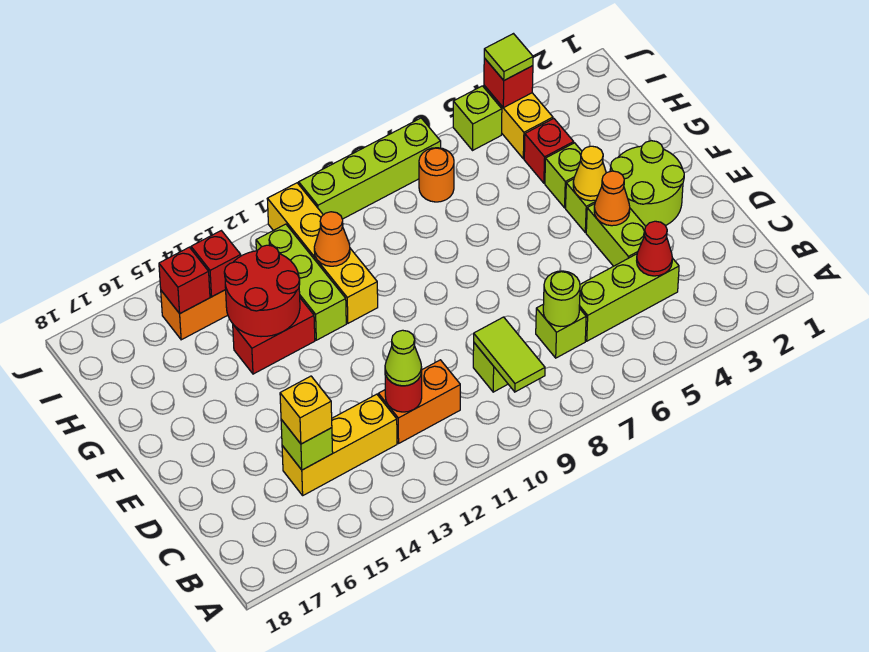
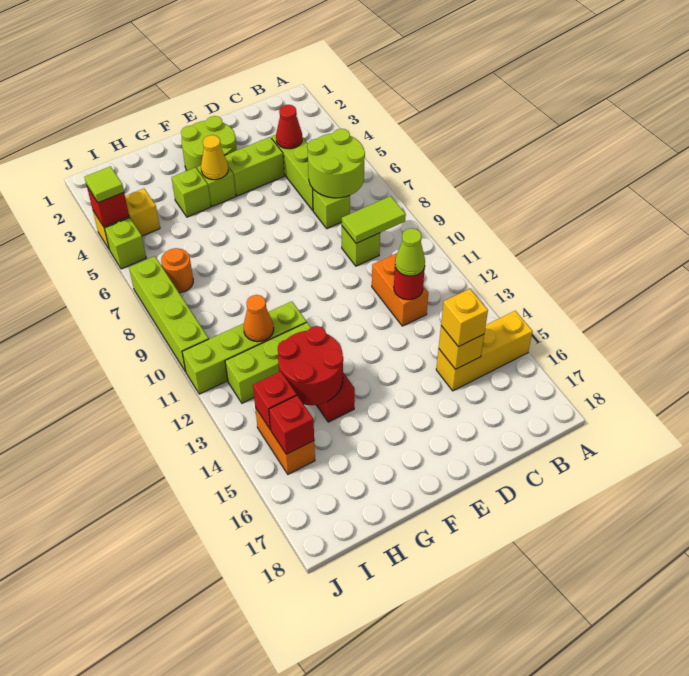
lime round brick C7 level 2 -> lime round brick B6:C7 level 2
yellow brick C13:C15 level 1 -> yellow brick A15:C15 level 1
lime brick C15 level 2 -> yellow brick C15 level 2
orange cone E4 level 2 -> none
yellow brick G11:J11 level 1 -> lime brick G11:J11 level 1
red brick H4 level 1 -> none

